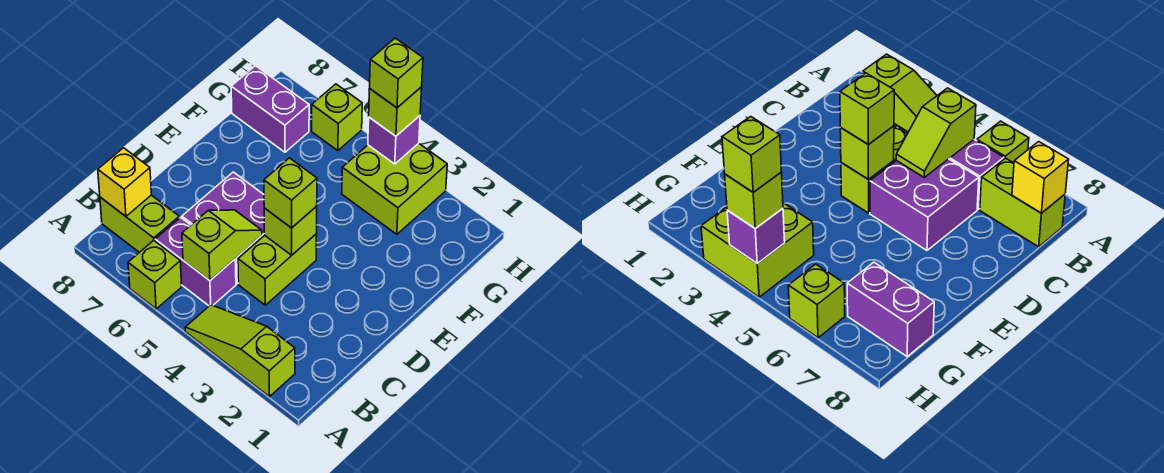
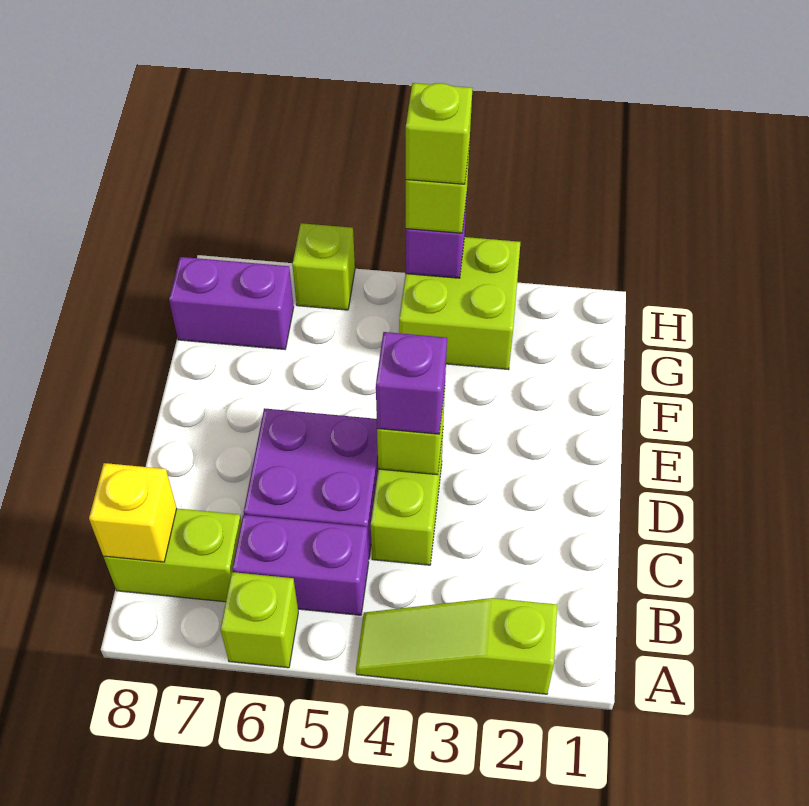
lime slope B5:C5 level 2 top B -> none
lime brick D4 level 3 -> purple brick D4 level 3

